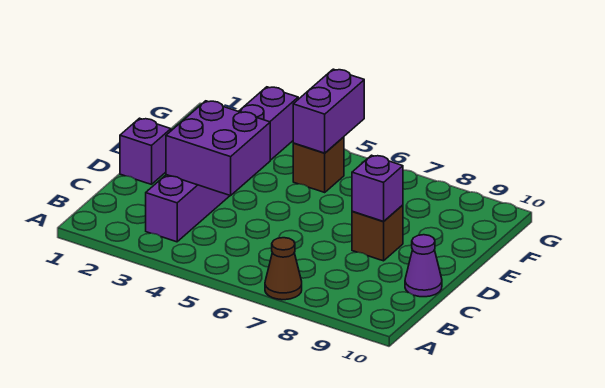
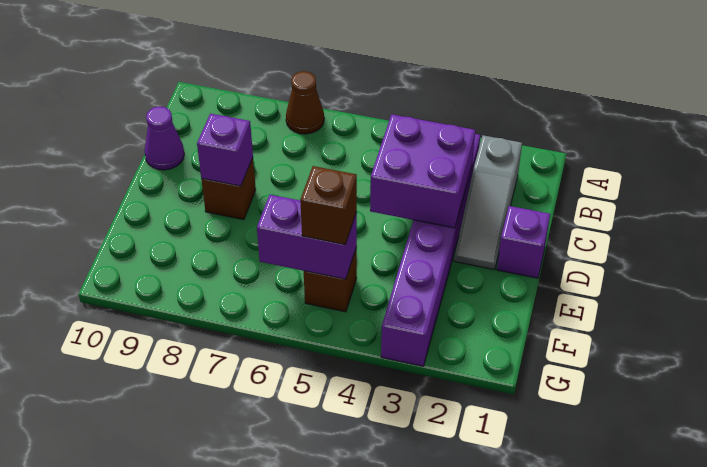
none -> grey slope B2:D2 level 1 top B
purple brick F5:G5 level 2 -> purple brick F5:F6 level 2
none -> brown brick F5 level 3

